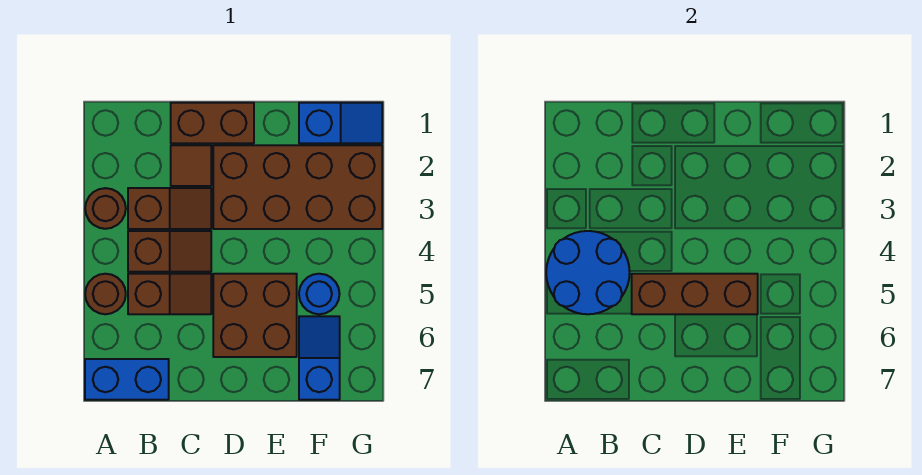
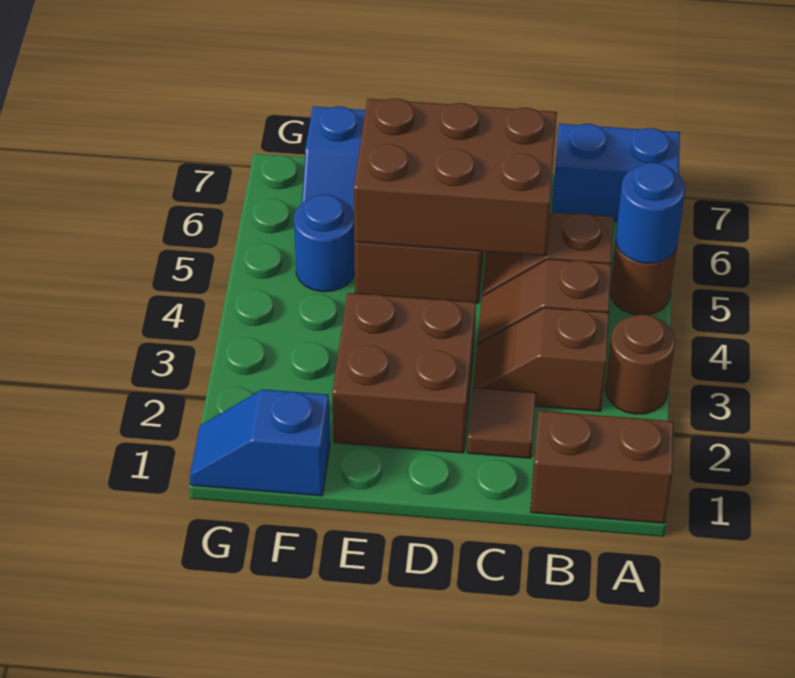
blue round brick A4:B5 level 2 -> blue round brick A5 level 2
brown brick C1:D1 level 1 -> brown brick A1:B1 level 1
brown brick C5:E5 level 2 -> brown brick C5:E6 level 2
brown brick D2:G3 level 1 -> brown brick D2:E3 level 1

